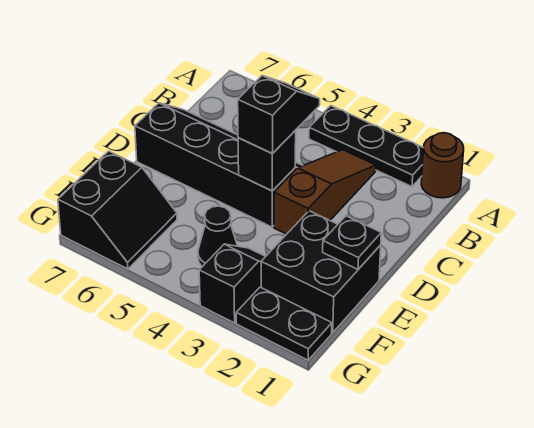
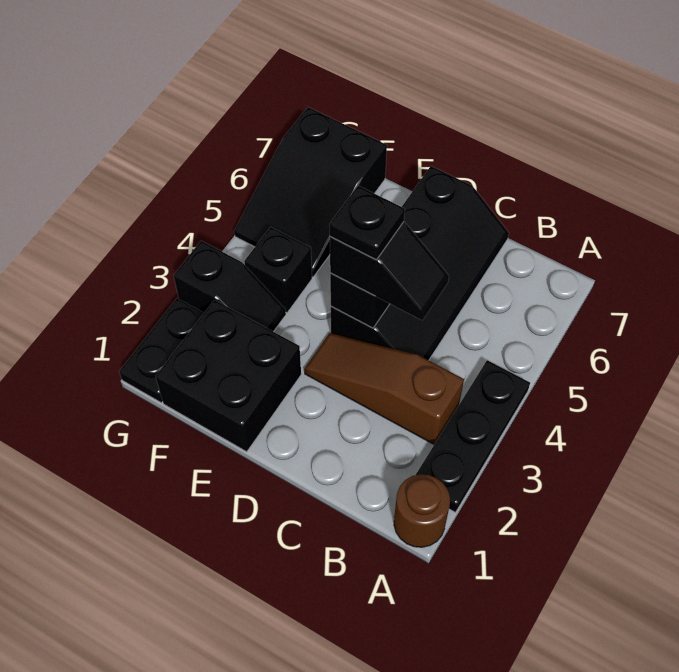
brown slope B3:D3 level 1 top D -> brown slope B3:D3 level 1 top B
black plate E1 level 2 -> black plate D4 level 4
black cone F4 level 1 -> black brick F4 level 1
black slope F6:G7 level 1 top 7 -> black slope F5:G7 level 1 top 7

